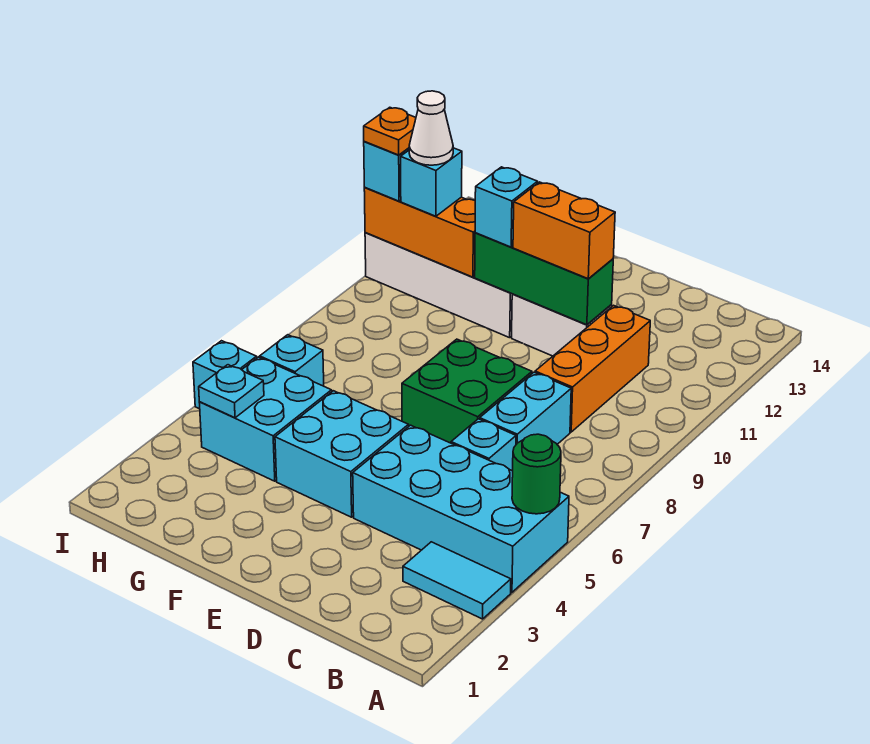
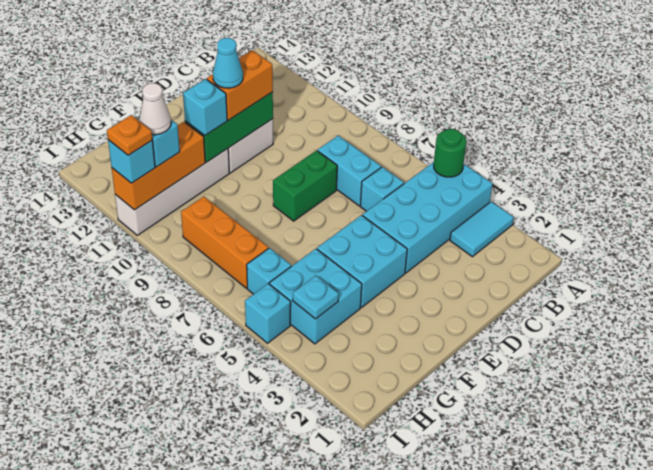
orange brick C9:C11 level 1 -> orange brick H7:H9 level 1
green brick D7:E8 level 1 -> green brick D8:E8 level 1
none -> cyan cone E11 level 4

